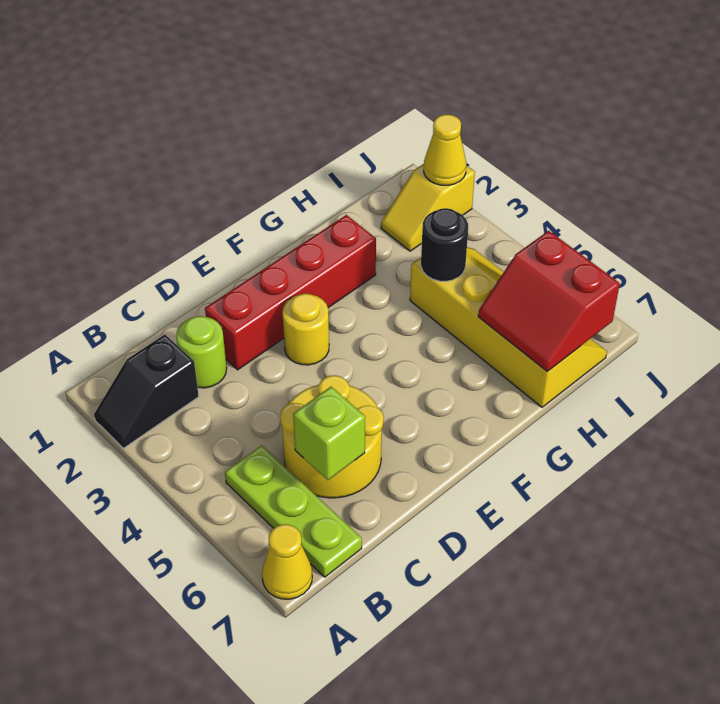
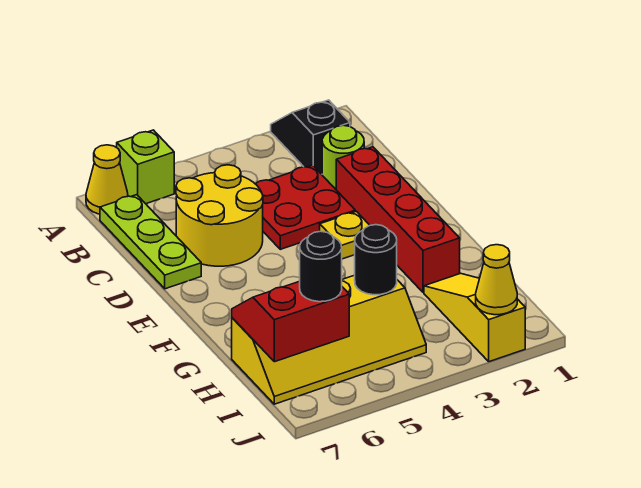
lime plate B5:B7 level 1 -> lime plate B7:D7 level 1
none -> red plate C3:D4 level 1
lime brick C6 level 2 -> lime brick A6 level 1
yellow round brick E3 level 1 -> yellow plate E3 level 1
yellow slope I2:J2 level 1 top J -> yellow slope H2:J2 level 1 top J
none -> black round brick I6 level 3

